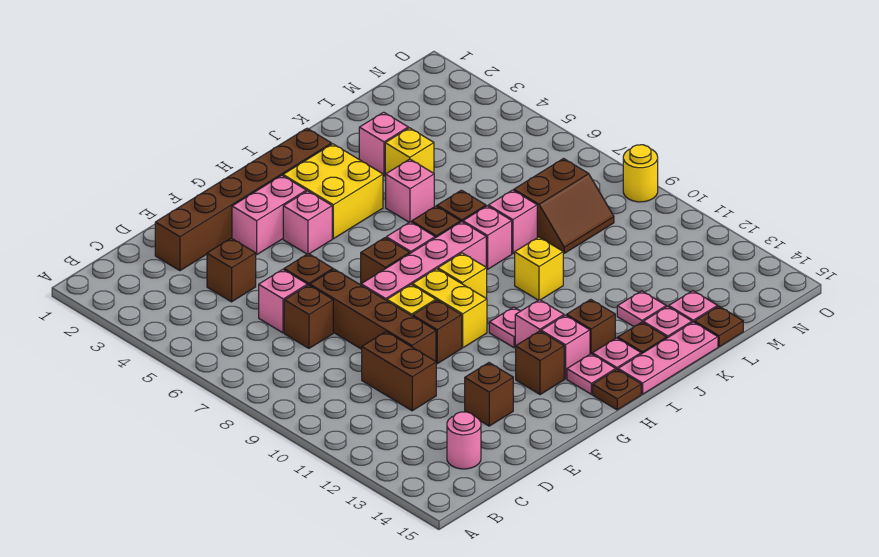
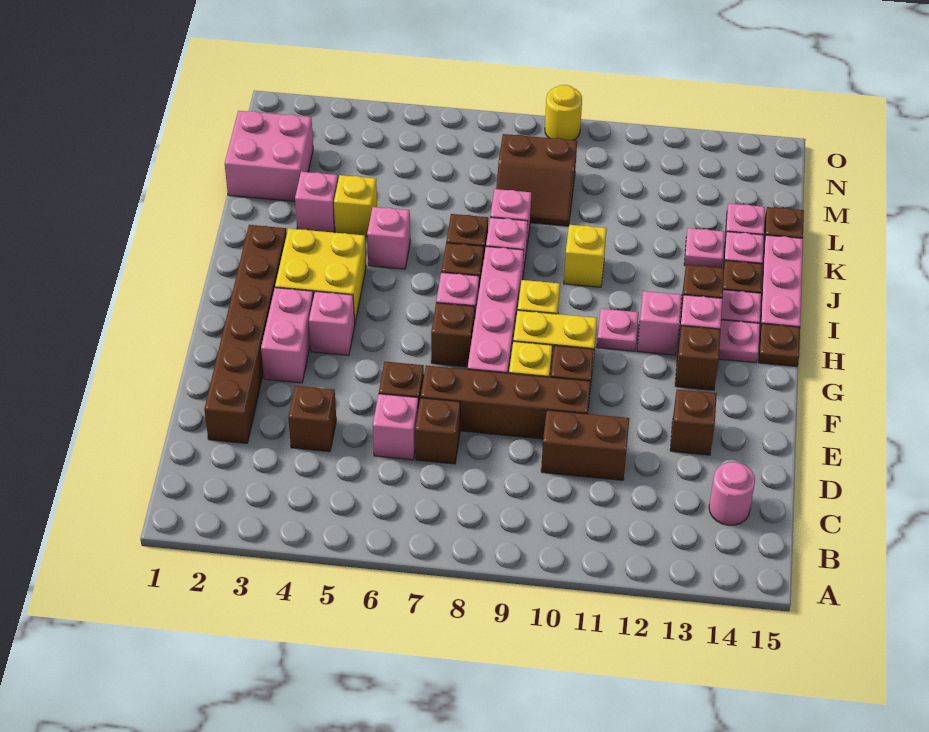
none -> pink brick L1:M2 level 1
brown slope L8:M9 level 1 top 8 -> brown slope L8:M9 level 1 top M

